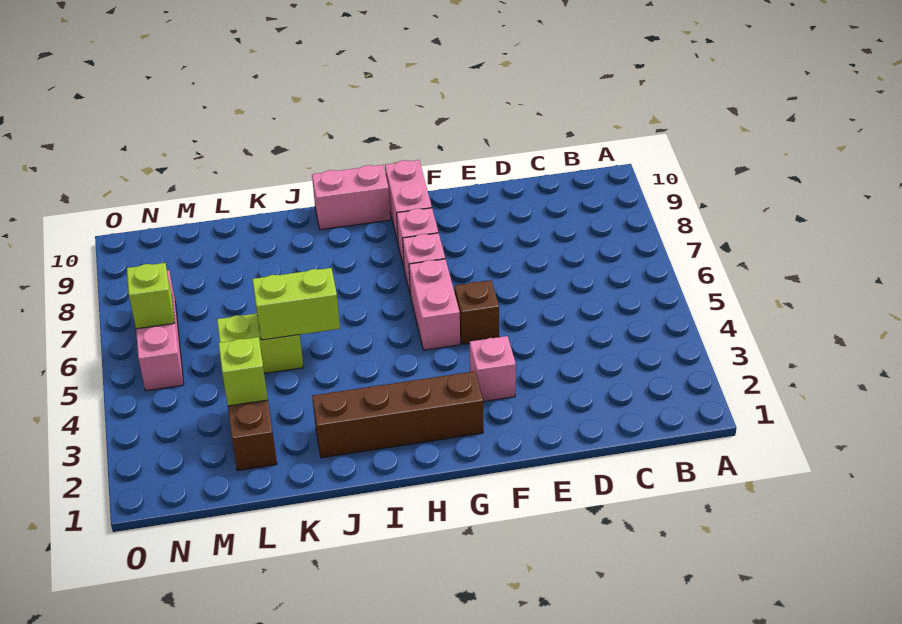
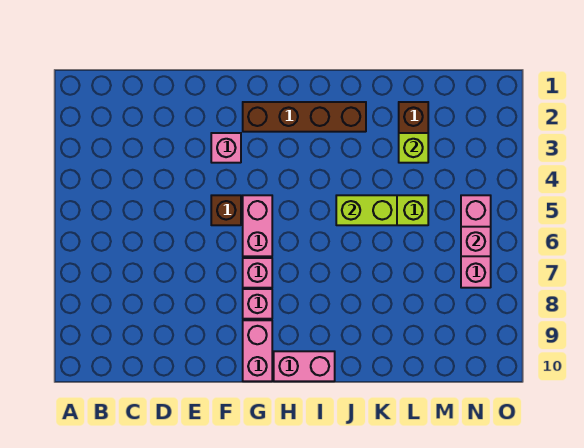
lime brick N6 level 2 -> pink brick N6 level 2

